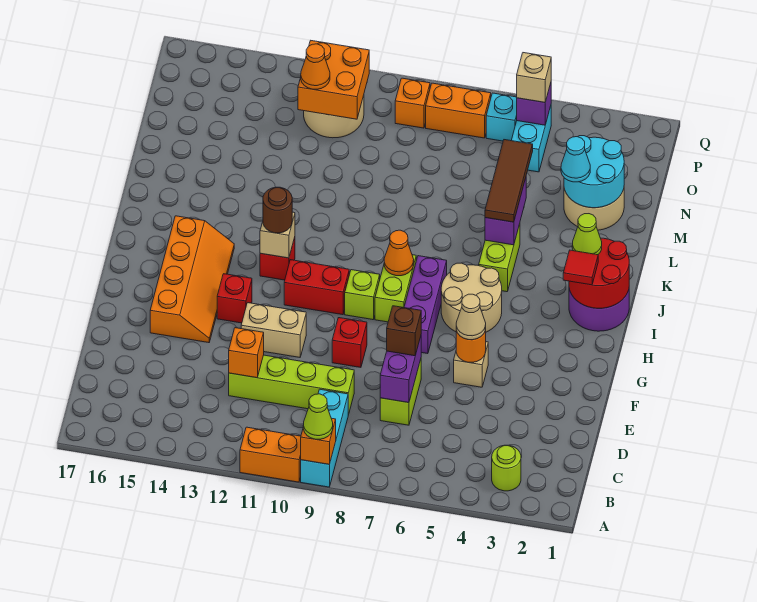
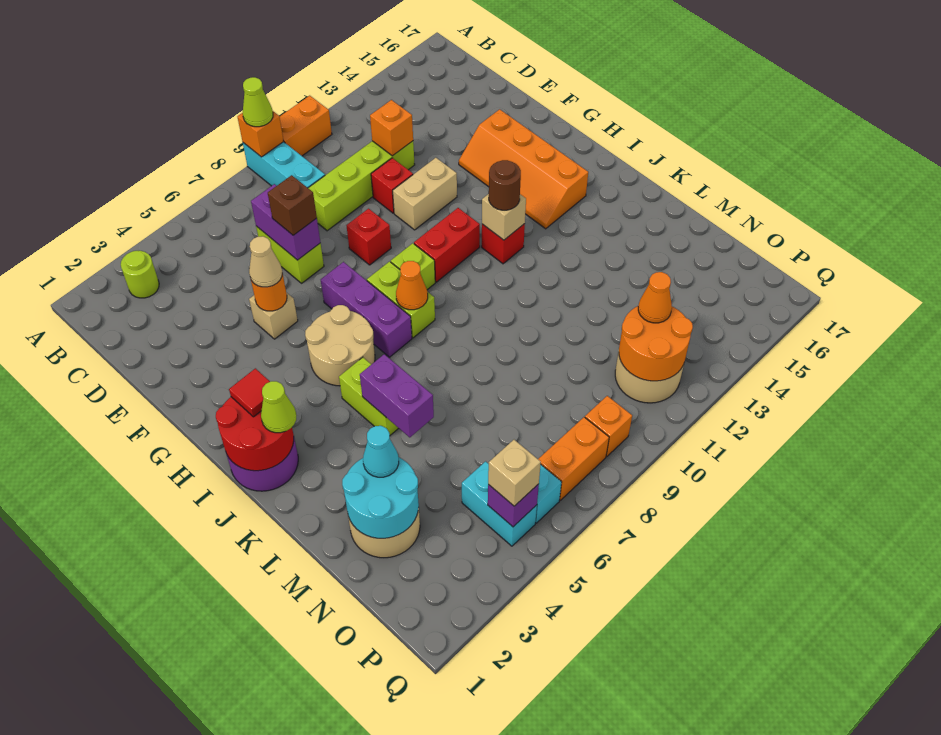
red brick G13 level 1 -> red brick E11 level 1
brown tile K5:M5 level 3 -> none
orange brick O11:P12 level 2 -> orange round brick O11:P12 level 2

